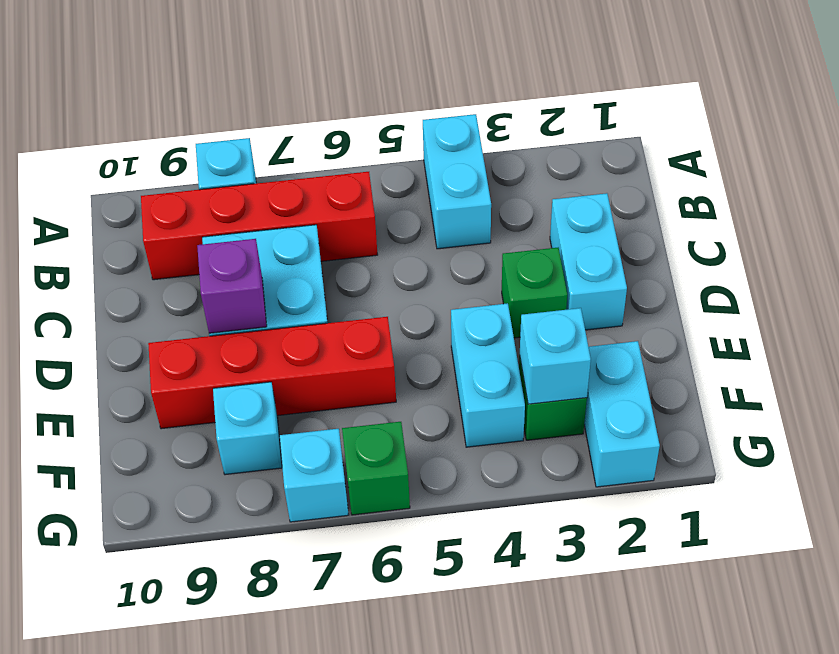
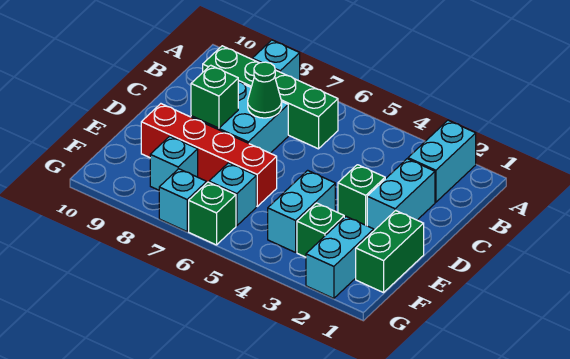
cyan brick A4:B4 level 1 -> cyan brick A2:B2 level 1
red brick B6:B9 level 1 -> green brick B6:B9 level 1
none -> green cone C7 level 2
purple brick D8 level 2 -> green brick D8 level 2
none -> green brick E1:F1 level 1
cyan brick F3 level 2 -> cyan brick F6 level 1

